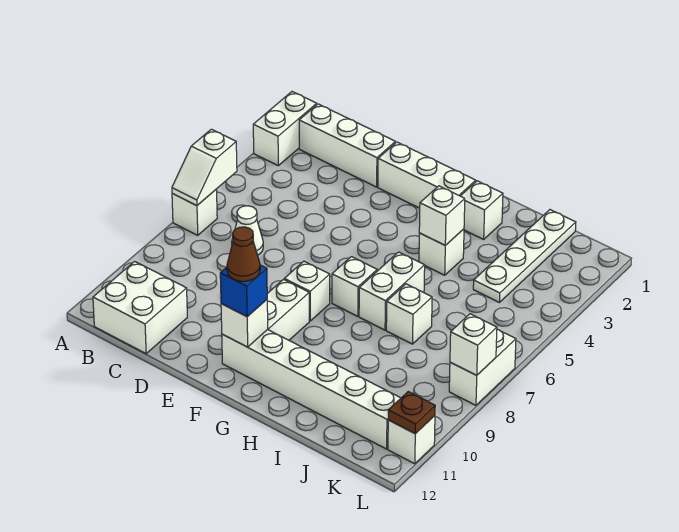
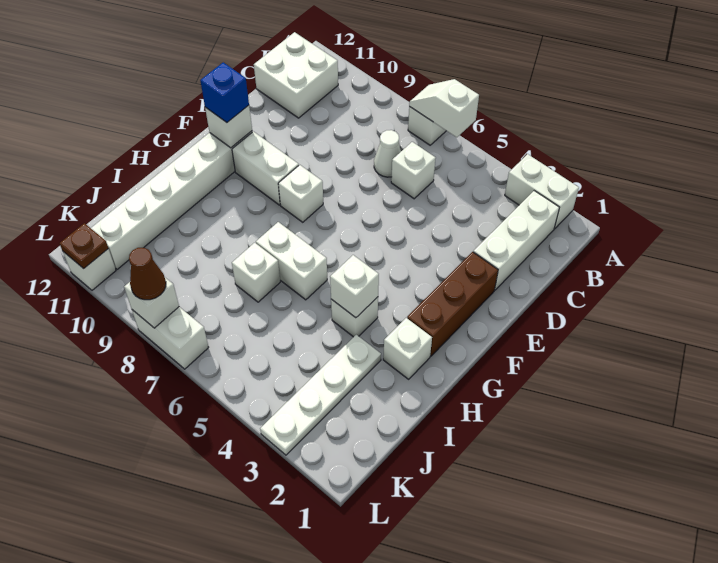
white brick E2:G2 level 1 -> brown brick E2:G2 level 1
brown cone F11 level 4 -> brown cone L8 level 3
white brick G7 level 1 -> white brick C6 level 1
white plate J1:J4 level 1 -> white plate I3:L3 level 1

